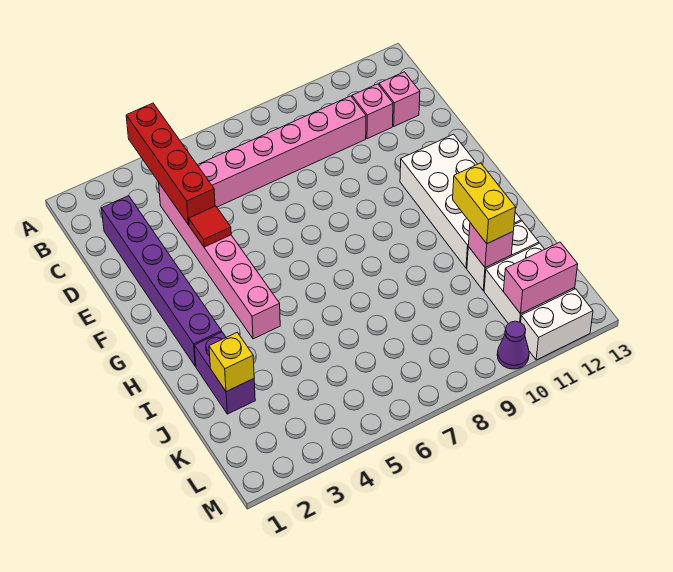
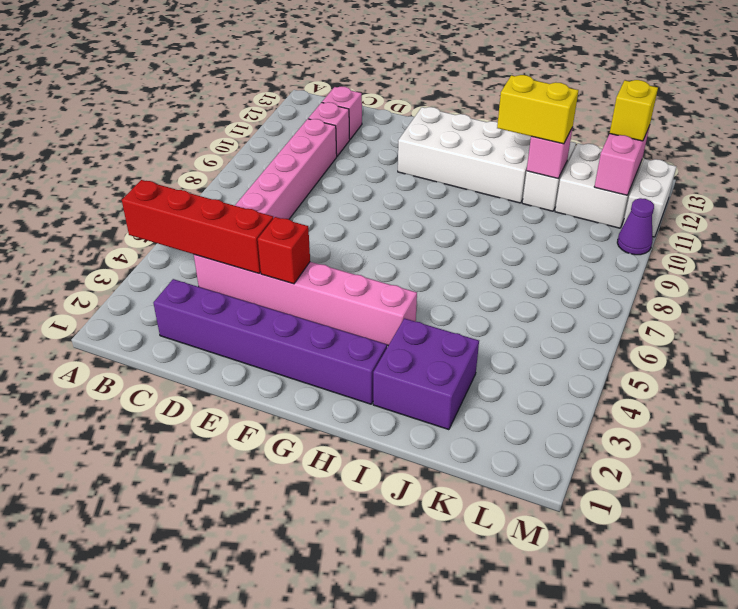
red tile E4 level 2 -> red brick E4 level 2
purple brick I2:J2 level 1 -> purple brick I2:J3 level 1
yellow brick J2 level 2 -> yellow brick L12 level 3

